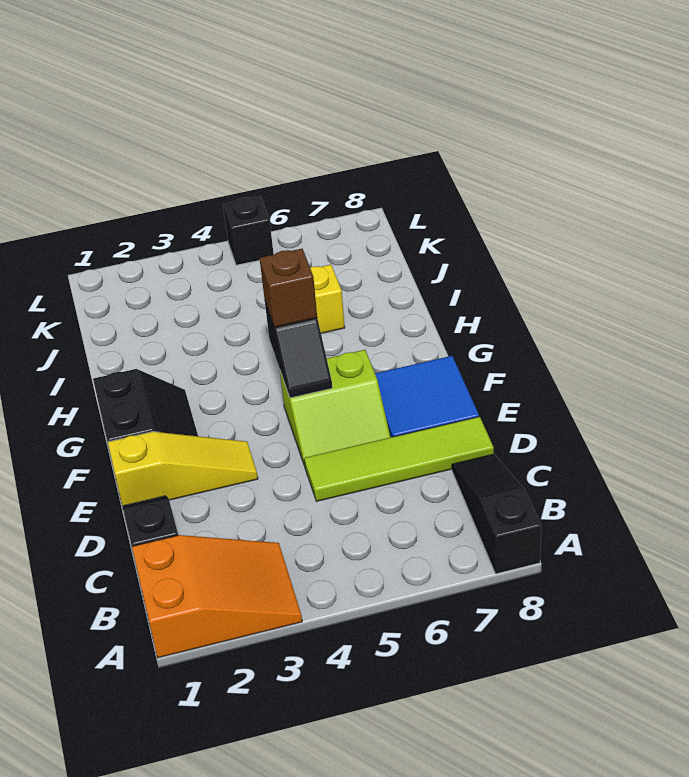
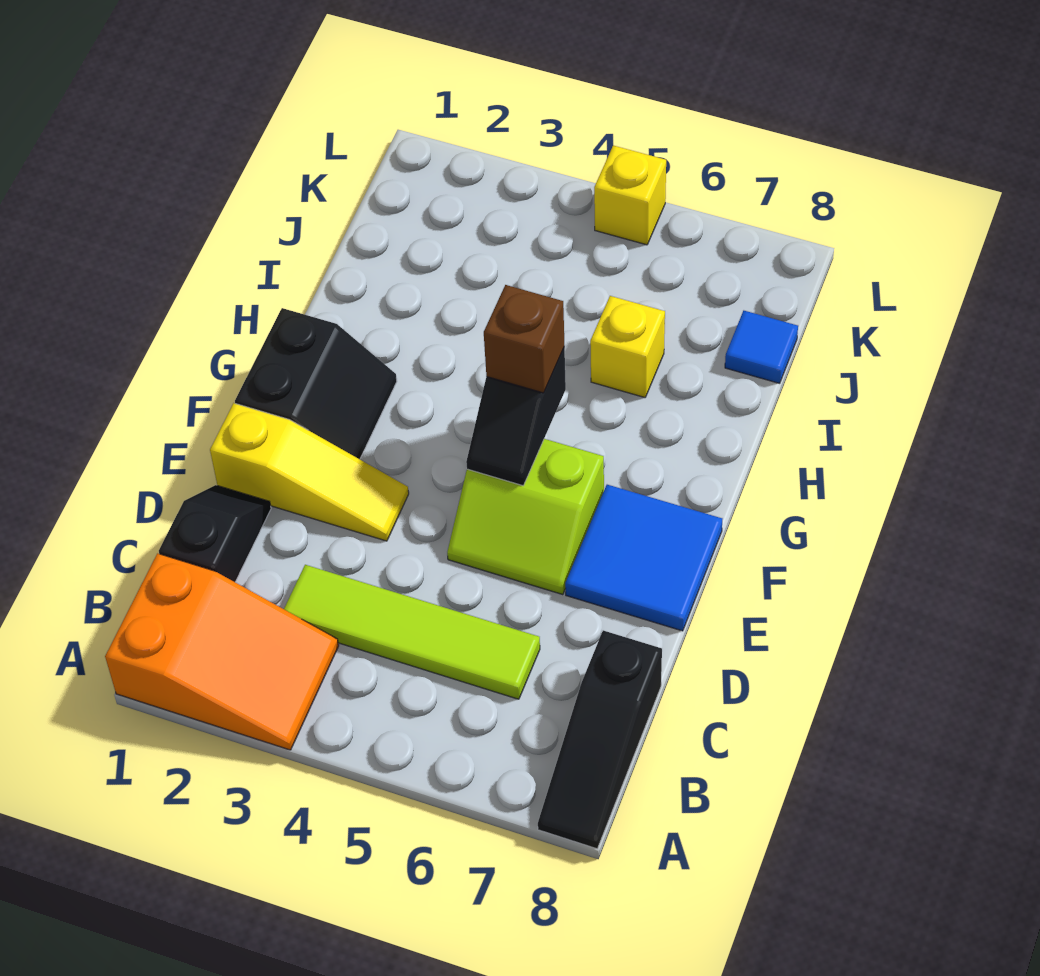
black slope A8:C8 level 1 top A -> black slope A8:C8 level 1 top C
lime tile D5:D8 level 1 -> lime tile C3:C6 level 1
none -> blue tile J8 level 1
black brick L5 level 1 -> yellow brick L5 level 1

